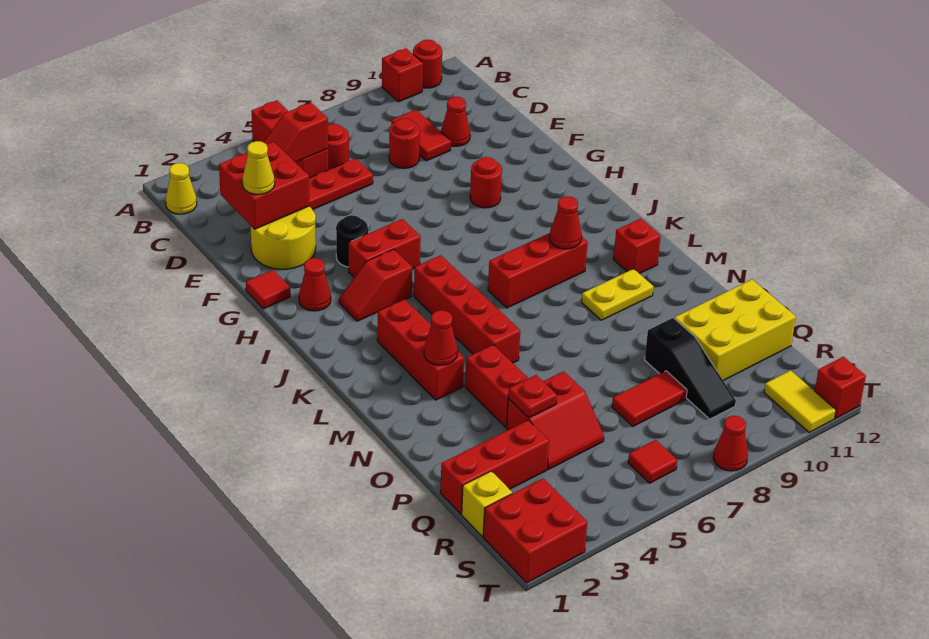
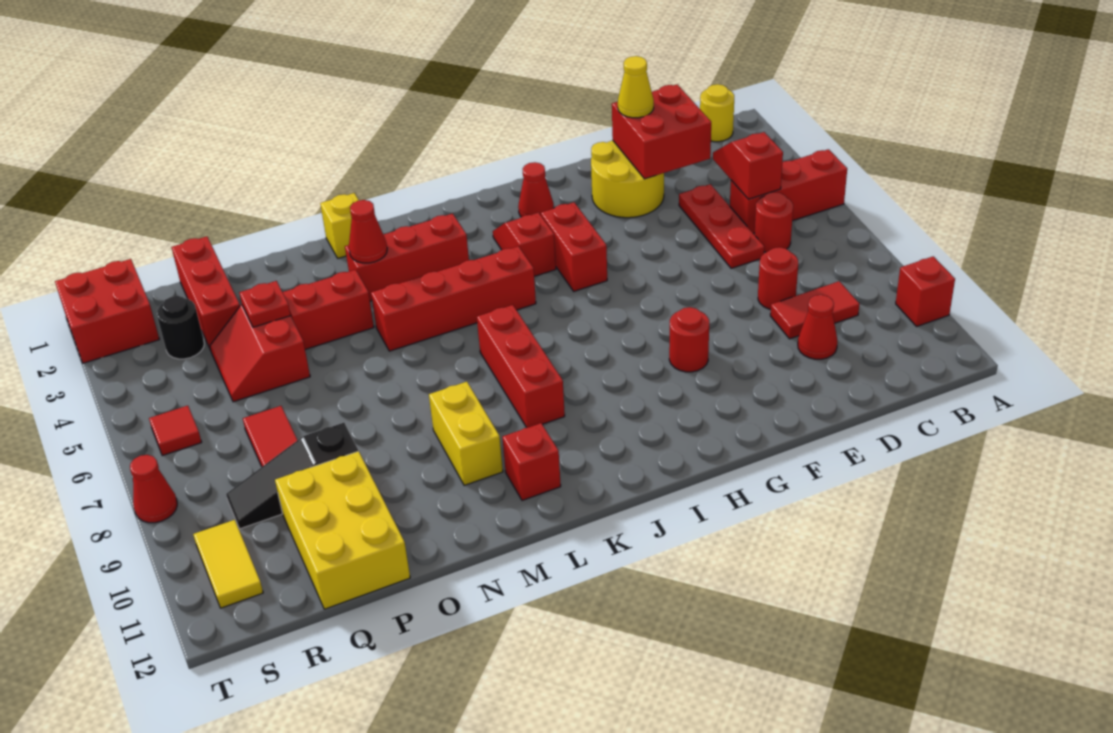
red round brick A11 level 1 -> none
yellow cone B1 level 1 -> yellow round brick B1 level 1
red tile G1 level 1 -> none
black round brick G4 level 1 -> black round brick R3 level 1
red cone K9 level 2 -> none
yellow plate M9:M10 level 1 -> yellow brick M9:M10 level 1
yellow brick R1 level 1 -> yellow brick M1 level 1
yellow tile S11:T11 level 1 -> yellow tile S10:S11 level 1
red brick T12 level 1 -> none

